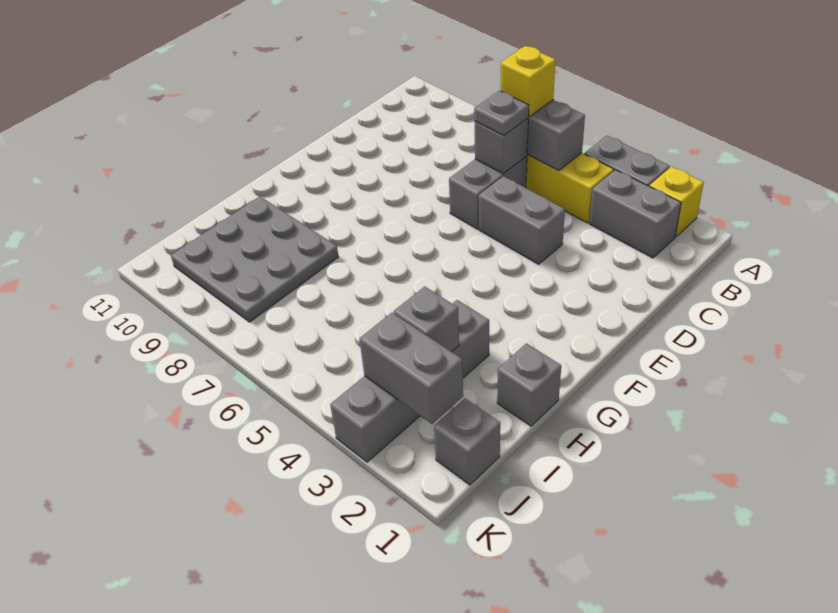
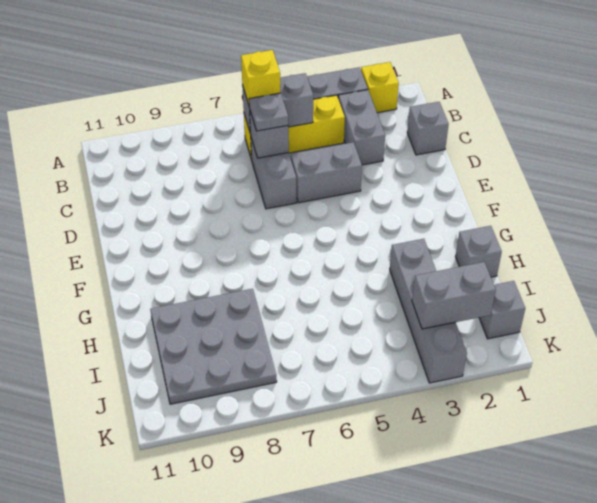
grey brick B2:B3 level 1 -> grey brick B3:C3 level 1
grey brick I3 level 2 -> grey brick C1 level 1

